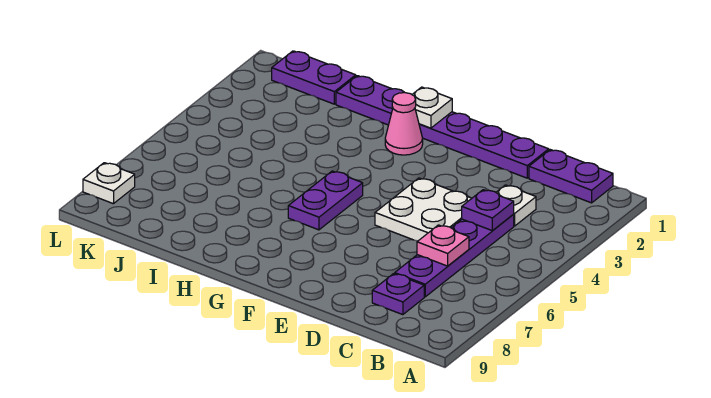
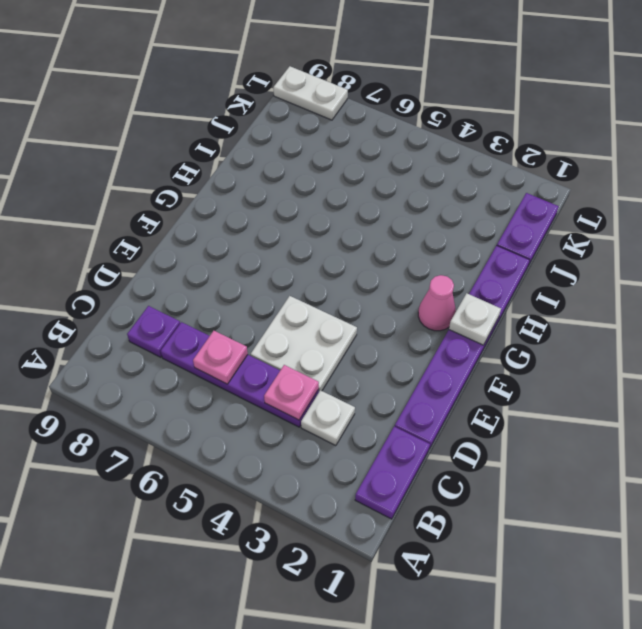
purple plate C4 level 2 -> pink plate C4 level 2
purple plate G5:G6 level 1 -> none
white plate L8 level 1 -> white plate L8:L9 level 1

